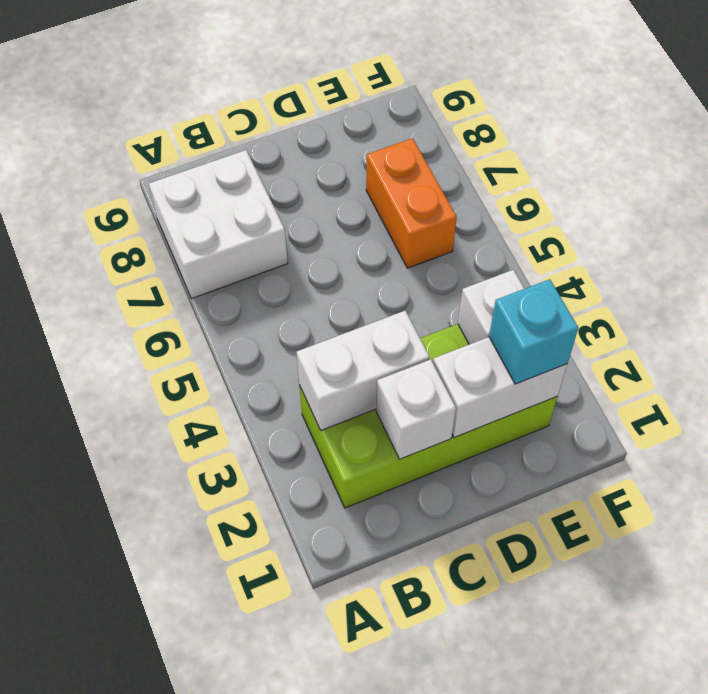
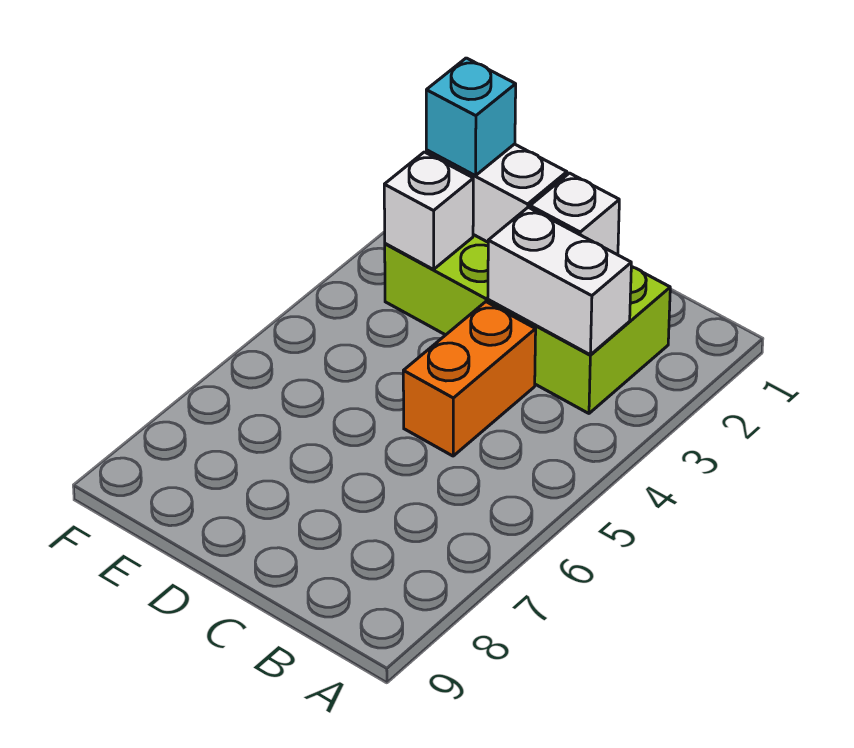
white brick A7:B8 level 1 -> none
orange brick E6:E7 level 1 -> orange brick C4:C5 level 1

